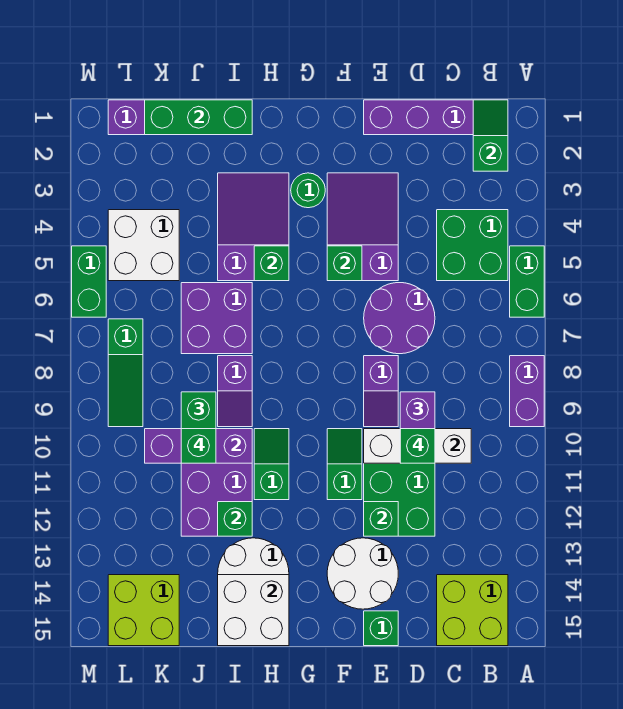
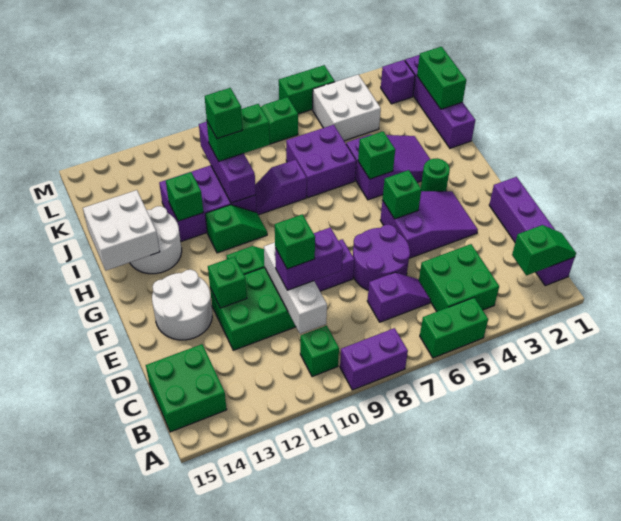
lime brick B14:C15 level 1 -> green brick B14:C15 level 1
none -> purple slope C6:C7 level 1 top 7
green brick E15 level 1 -> green brick B10 level 1
green brick I1:K1 level 2 -> green brick J1:K1 level 2
lime brick K14:L15 level 1 -> none
none -> purple brick L2 level 1

